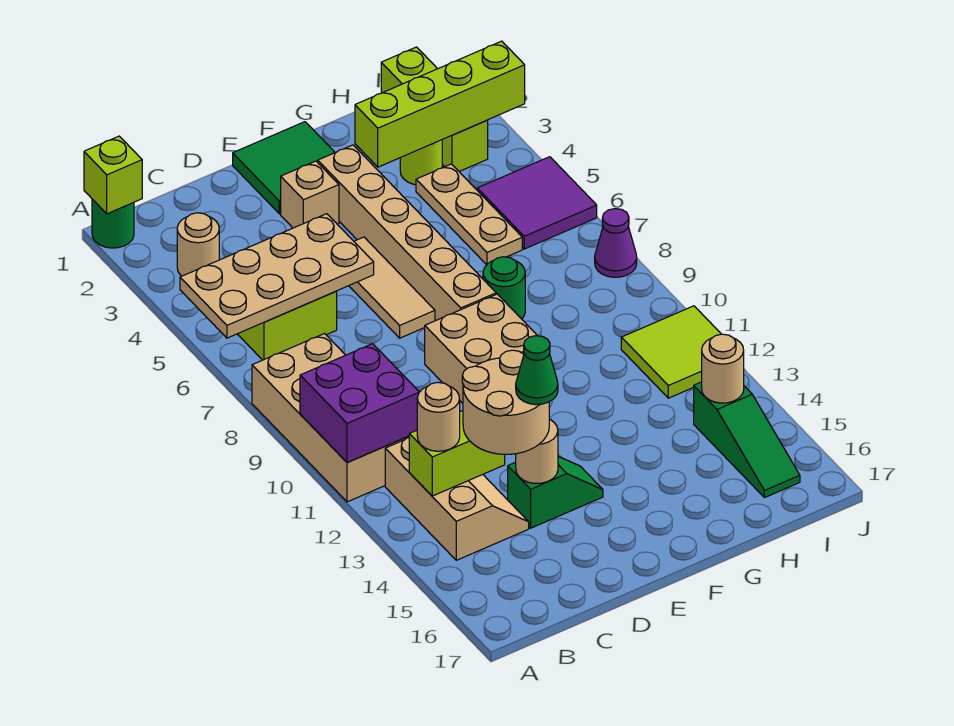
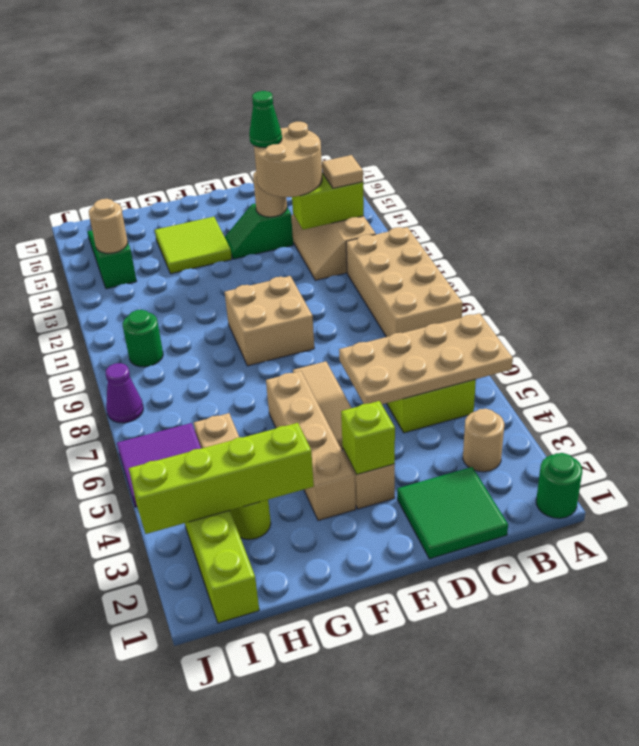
lime brick A1 level 2 -> lime brick E3 level 2
purple brick A10:B11 level 2 -> none
tan round brick B13 level 3 -> tan tile B13 level 3
green tile E1:F2 level 1 -> green tile C1:D2 level 1
tan brick F3:F8 level 1 -> tan brick F3:F6 level 1
green round brick G8 level 1 -> green round brick I10 level 1
lime tile I11:J12 level 1 -> lime tile F14:G15 level 1

